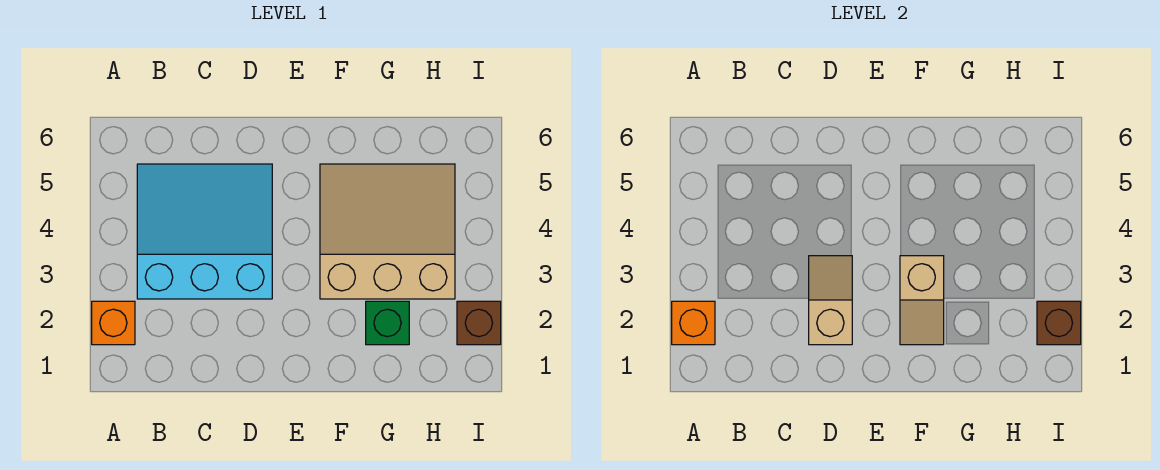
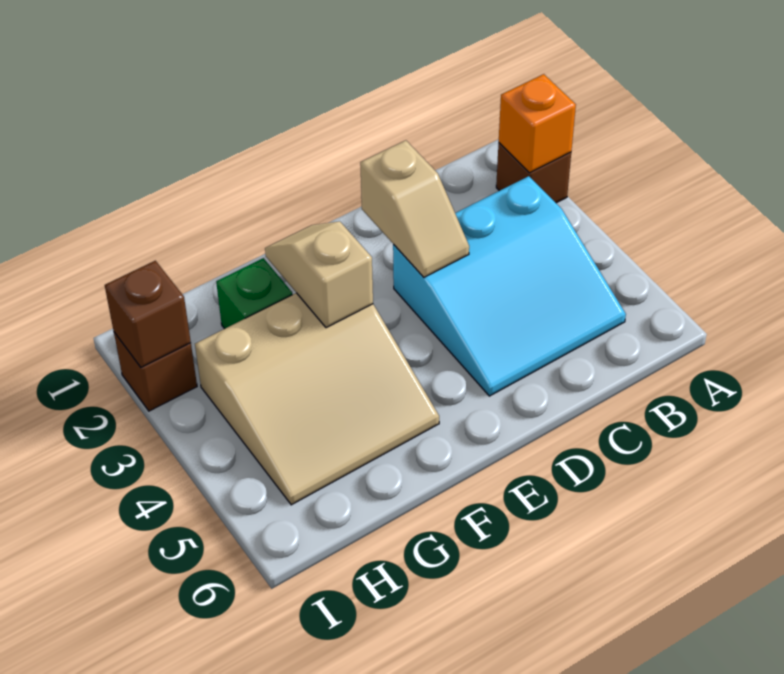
orange brick A2 level 1 -> brown brick A2 level 1

